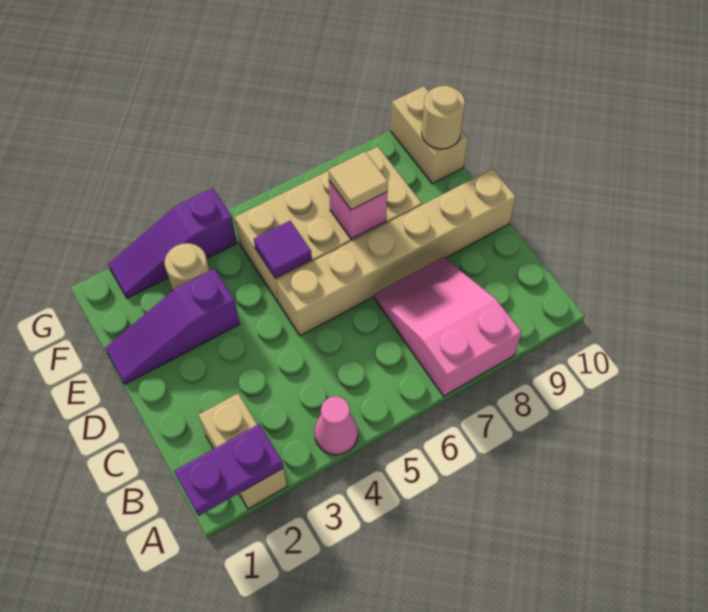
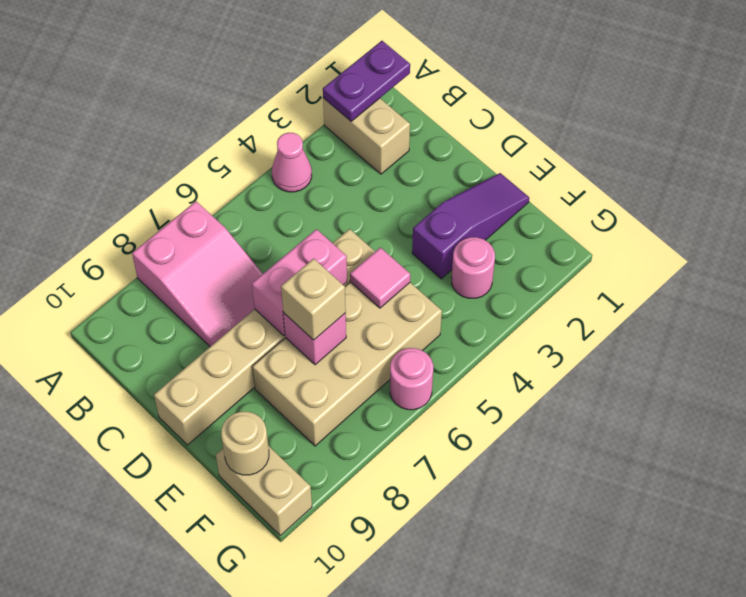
none -> pink brick D6:D7 level 2
purple tile E5 level 2 -> pink tile E5 level 2
tan tile E7 level 3 -> tan brick E7 level 3
tan round brick F3 level 1 -> pink round brick F3 level 1
purple slope G2:G4 level 1 top 4 -> none
none -> pink round brick G6 level 1

